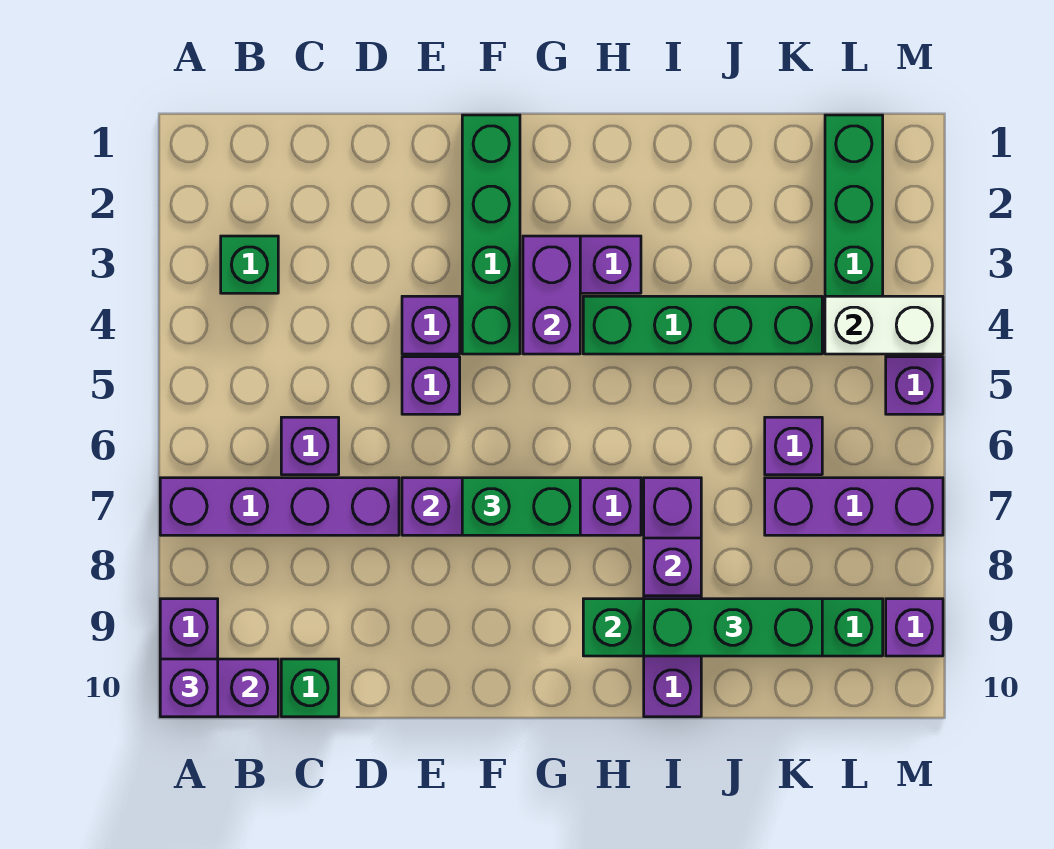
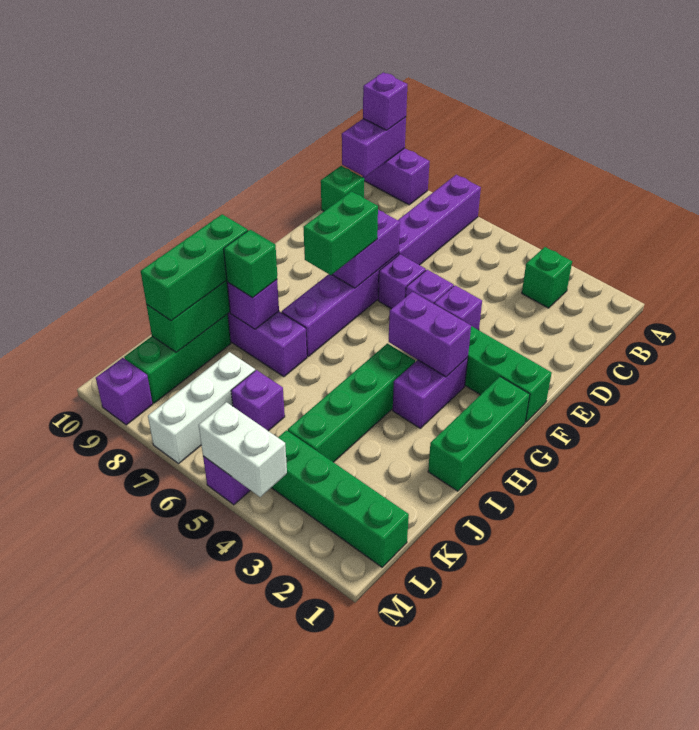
purple brick C6 level 1 -> purple brick E6 level 1
none -> green brick G1:I1 level 1
none -> green brick I8 level 3
purple brick K7:M7 level 1 -> white brick K7:M7 level 1
white brick L4:M4 level 2 -> white brick M4:M5 level 2

